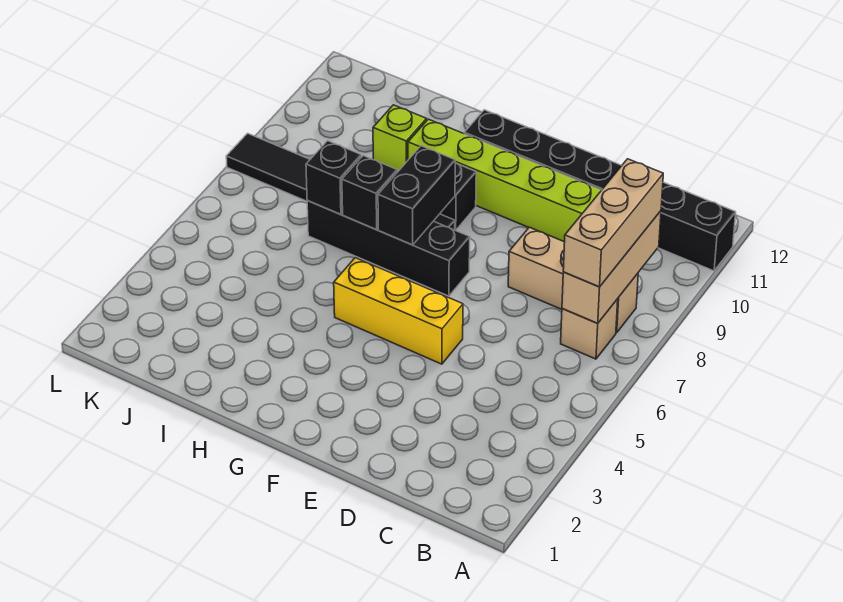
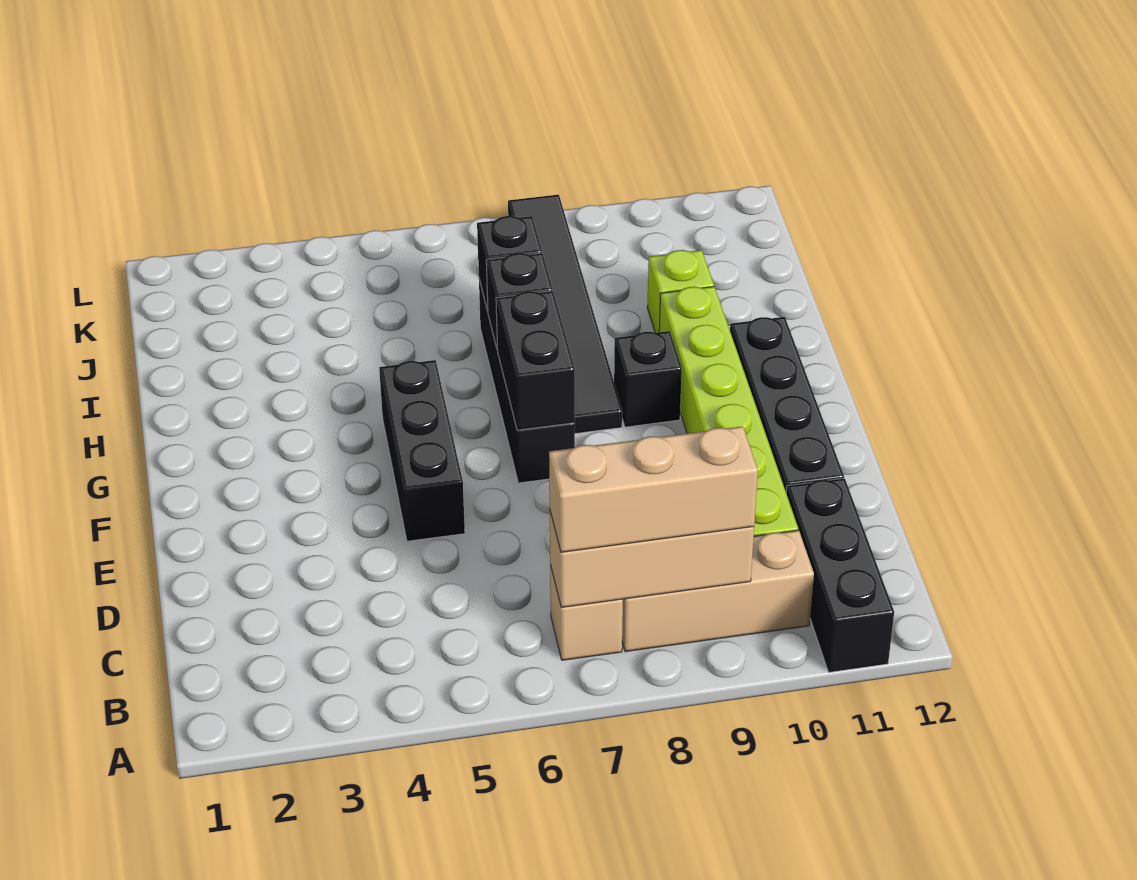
tan brick B8:D8 level 1 -> tan brick B8:B10 level 1
yellow brick E5:G5 level 1 -> black brick E5:G5 level 1
black brick G7:G8 level 2 -> black brick F7:G7 level 2

